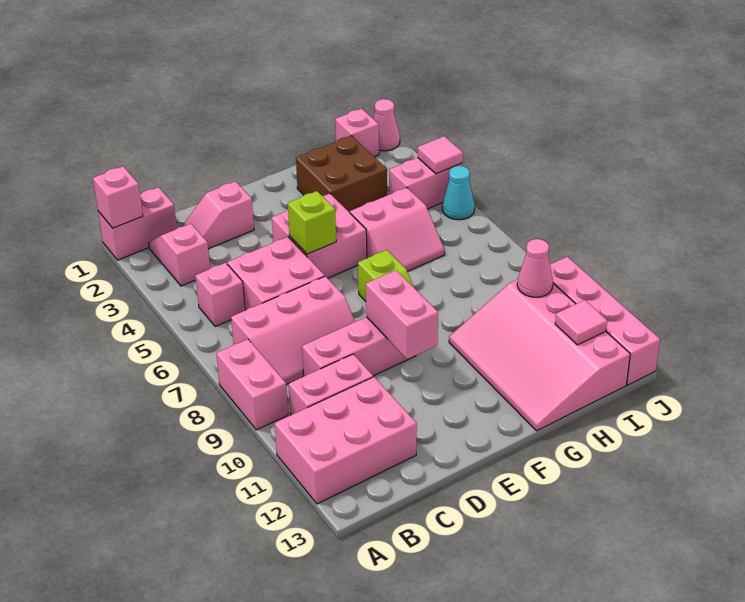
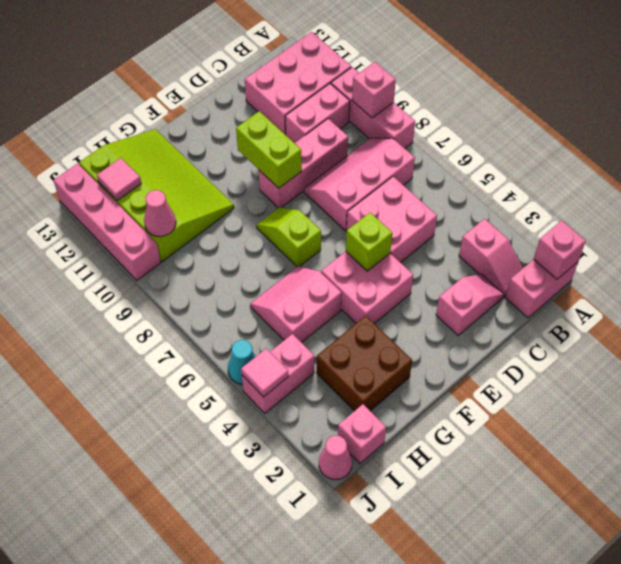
pink brick A8:A9 level 1 -> pink brick A8:A10 level 1
pink brick B5 level 1 -> pink brick A9 level 2
pink brick E9:E10 level 2 -> lime brick E9:E10 level 2
pink slope G10:I13 level 1 top I -> lime slope G10:I13 level 1 top I

